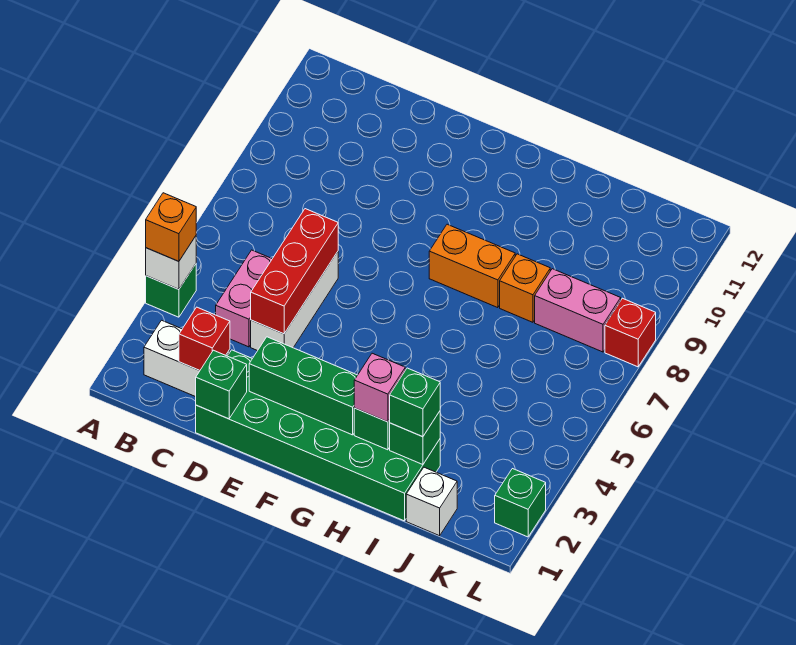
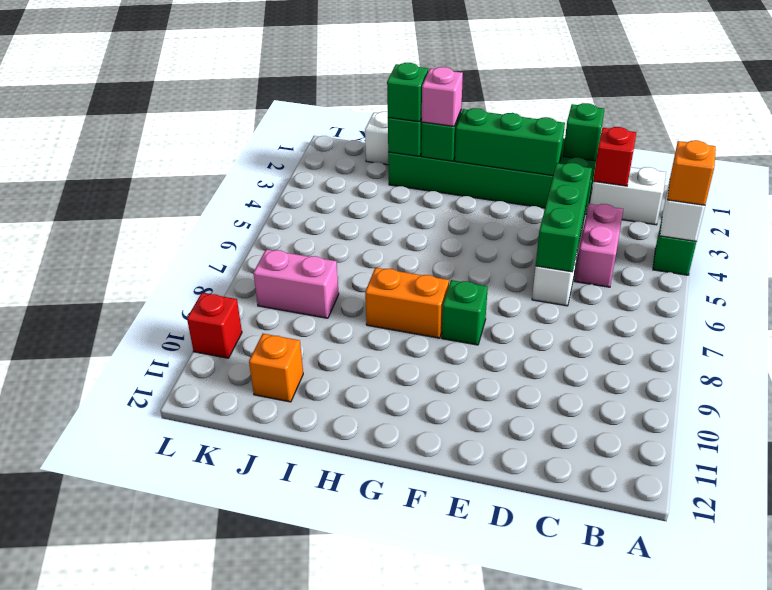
red brick D4:D6 level 2 -> green brick D4:D6 level 2
orange brick I8 level 1 -> orange brick J11 level 1
green brick L2 level 1 -> green brick F8 level 1
red brick L8 level 1 -> red brick L10 level 1

